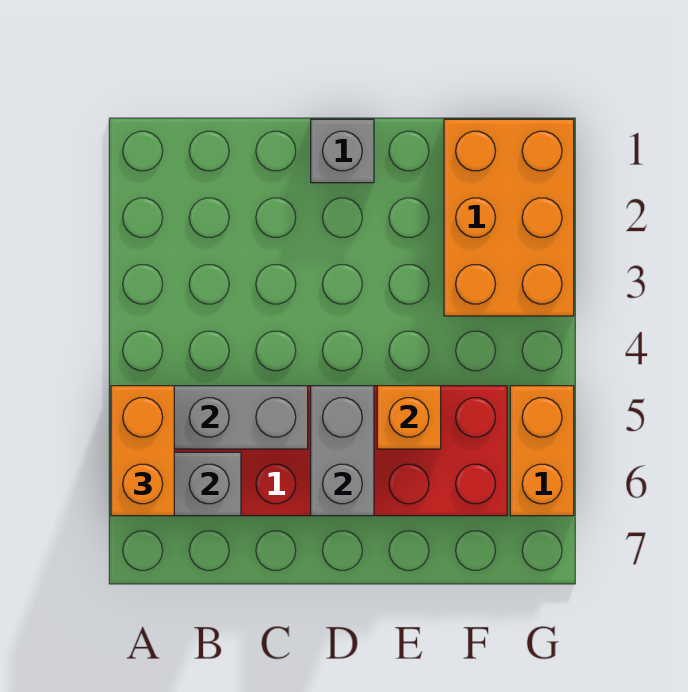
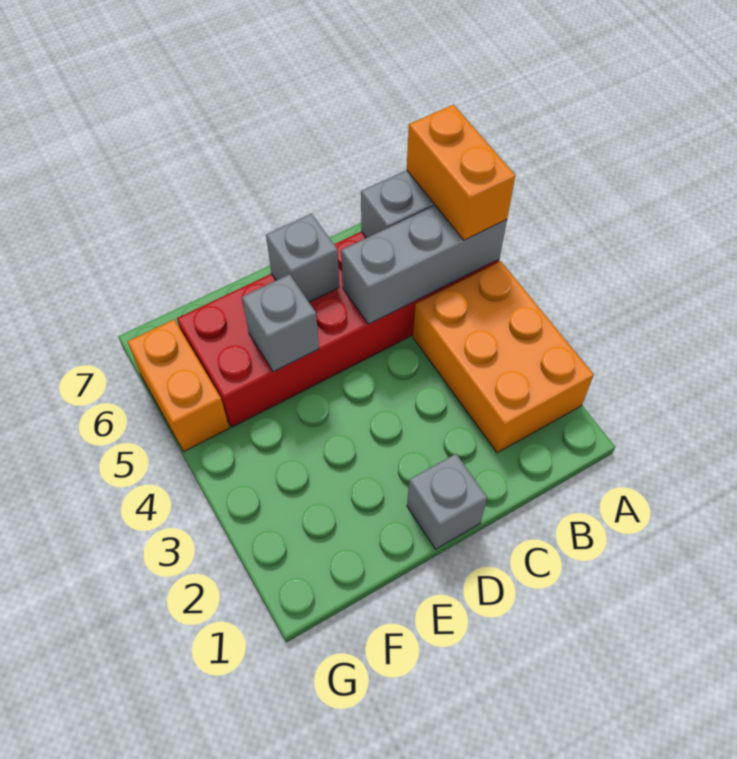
grey brick D5:D6 level 2 -> grey brick D6 level 2
orange brick E5 level 2 -> grey brick E5 level 2
orange brick F1:G3 level 1 -> orange brick A2:B4 level 1

